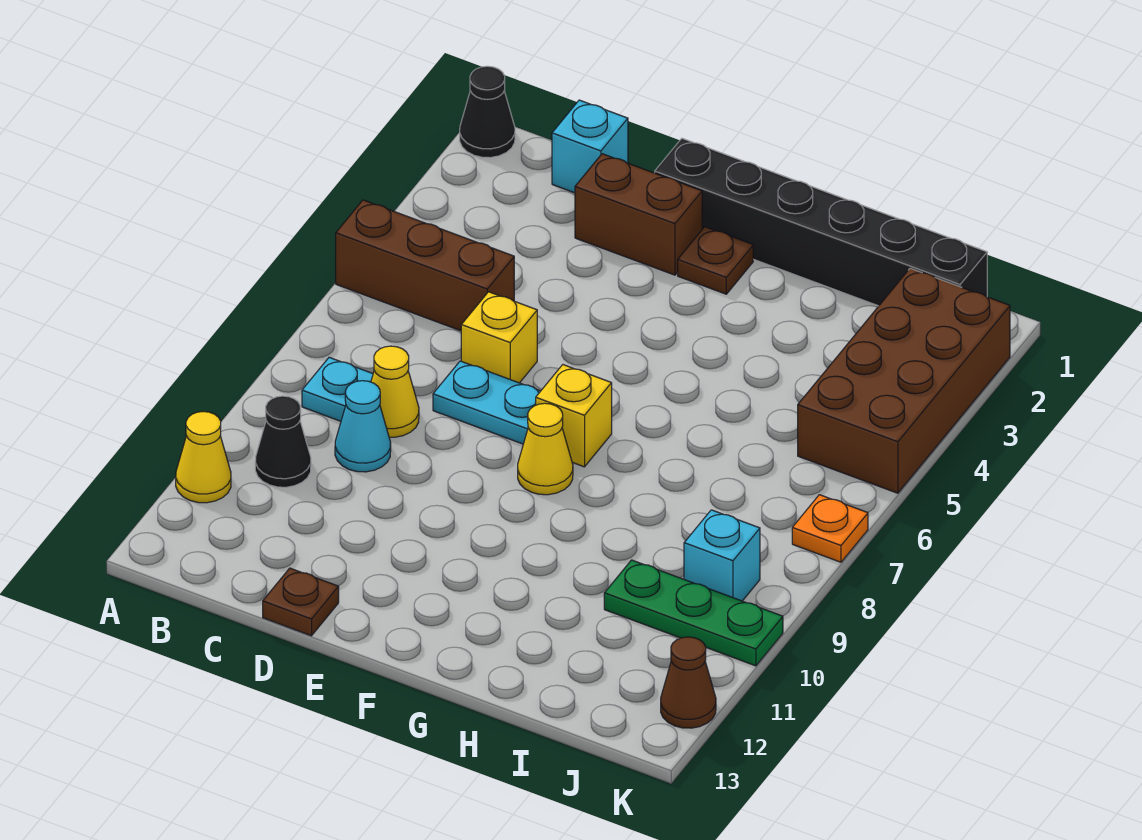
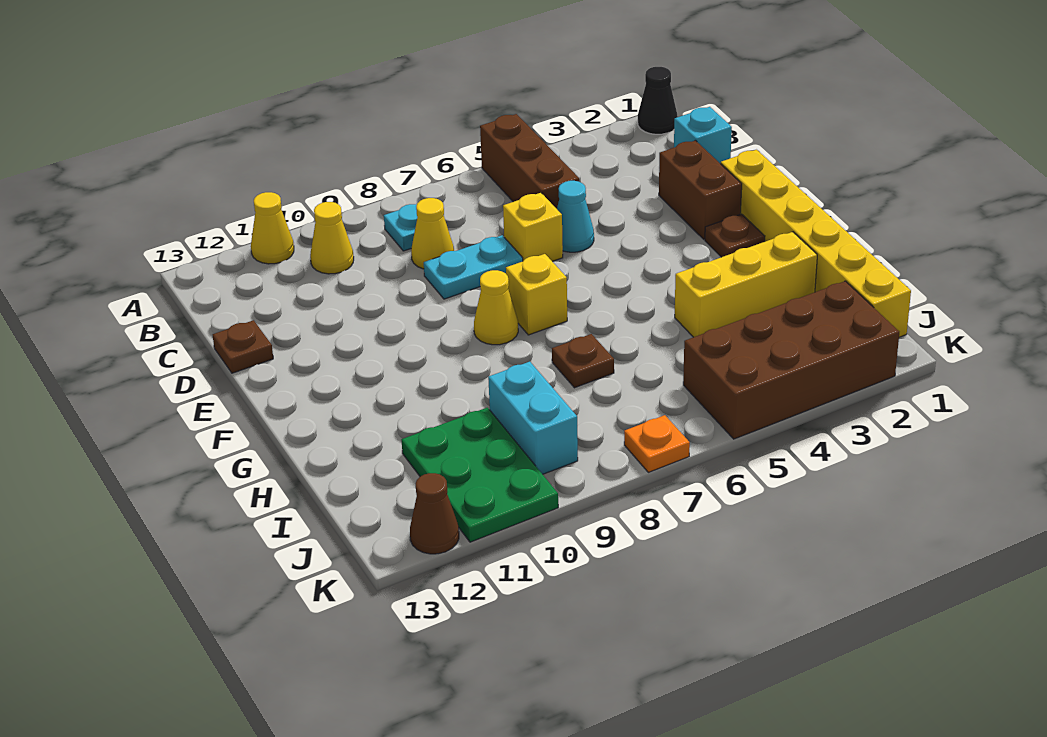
black cone B10 level 1 -> yellow cone B10 level 1
cyan cone C9 level 1 -> cyan cone D5 level 1
cyan plate D7:E7 level 1 -> cyan plate D7:D8 level 1
black brick E1:J1 level 1 -> yellow brick E1:J1 level 1
none -> yellow brick H2:H4 level 1
none -> brown plate H7 level 1
green plate I10:K10 level 1 -> green plate I10:K11 level 1
cyan brick J9 level 1 -> cyan brick I9:J9 level 1

